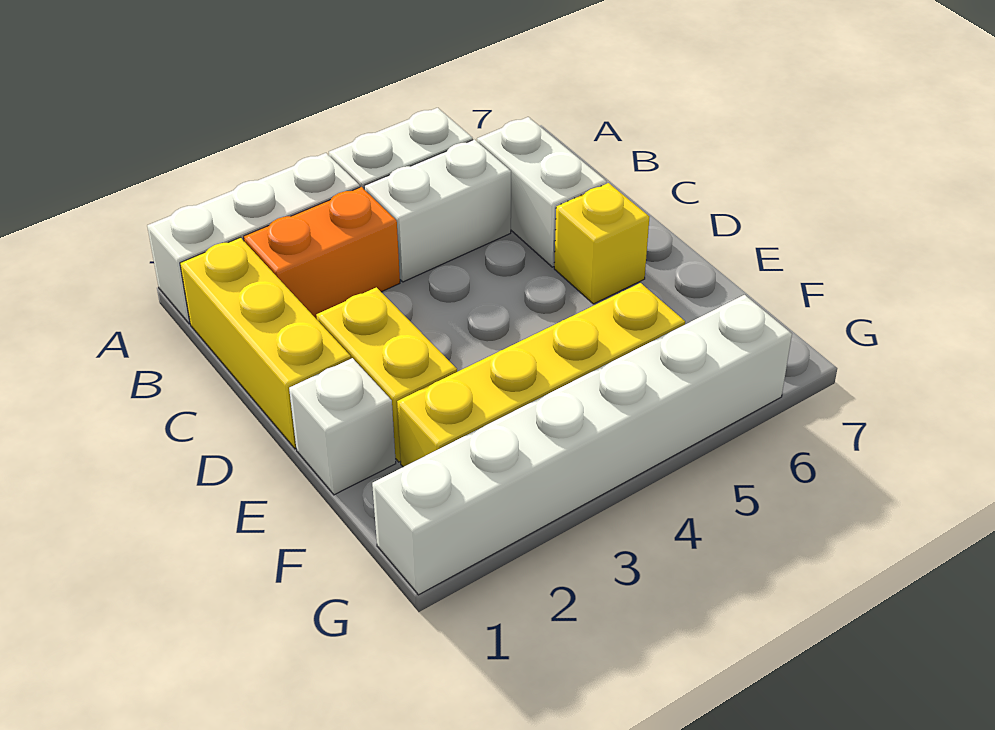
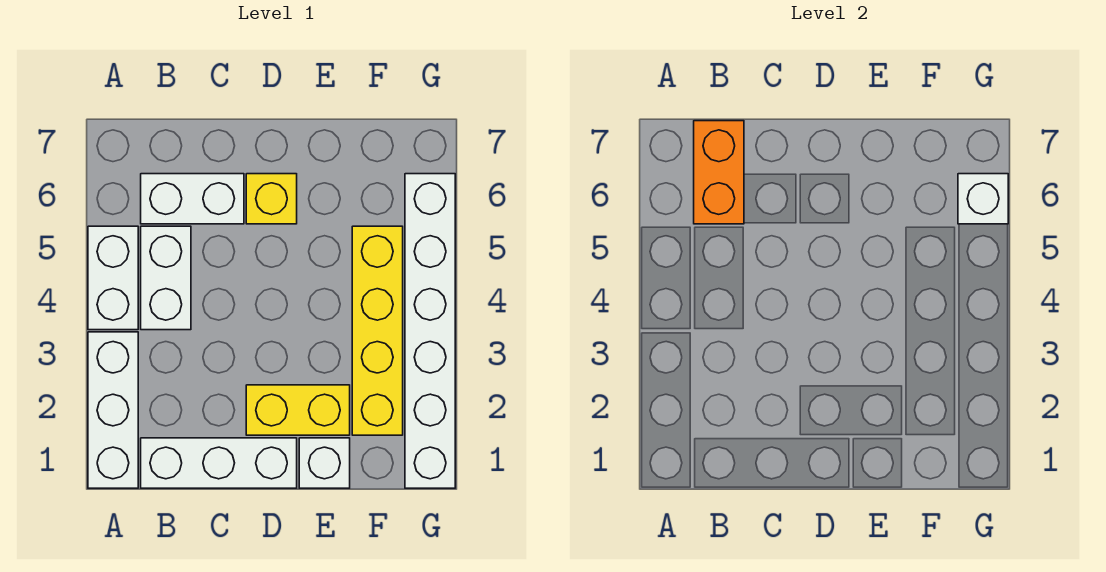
yellow brick B1:D1 level 1 -> white brick B1:D1 level 1
orange brick B2:B3 level 1 -> orange brick B6:B7 level 2
none -> white brick G6 level 2

